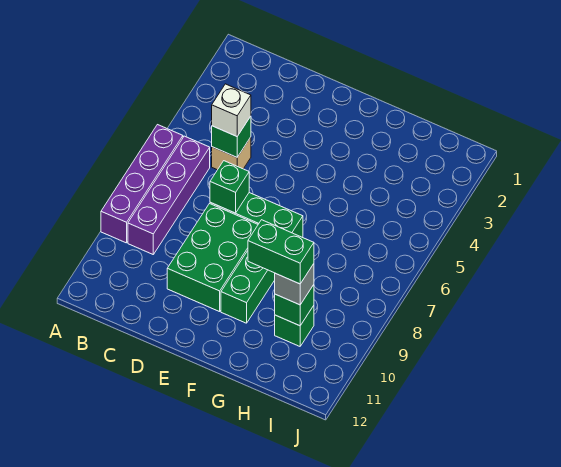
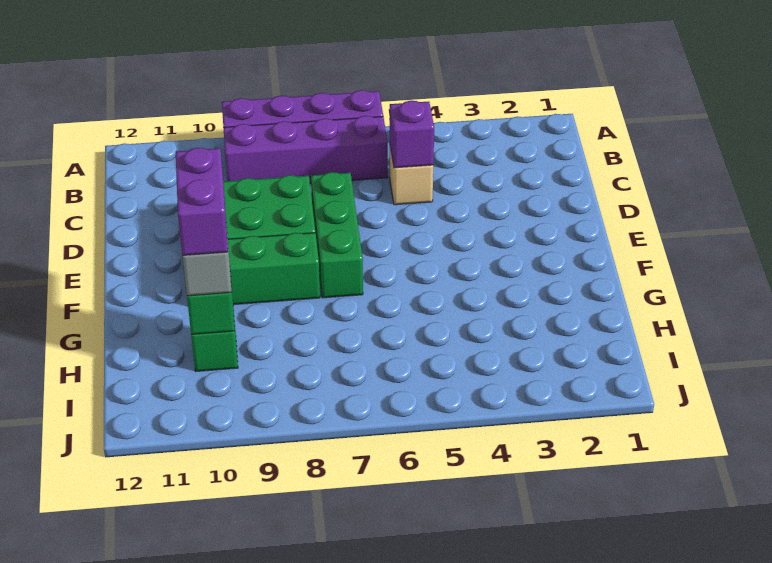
green brick C5 level 2 -> purple brick C5 level 2
white brick C5 level 3 -> none
green brick D7 level 2 -> none
green brick G10:H10 level 4 -> purple brick G10:H10 level 4

